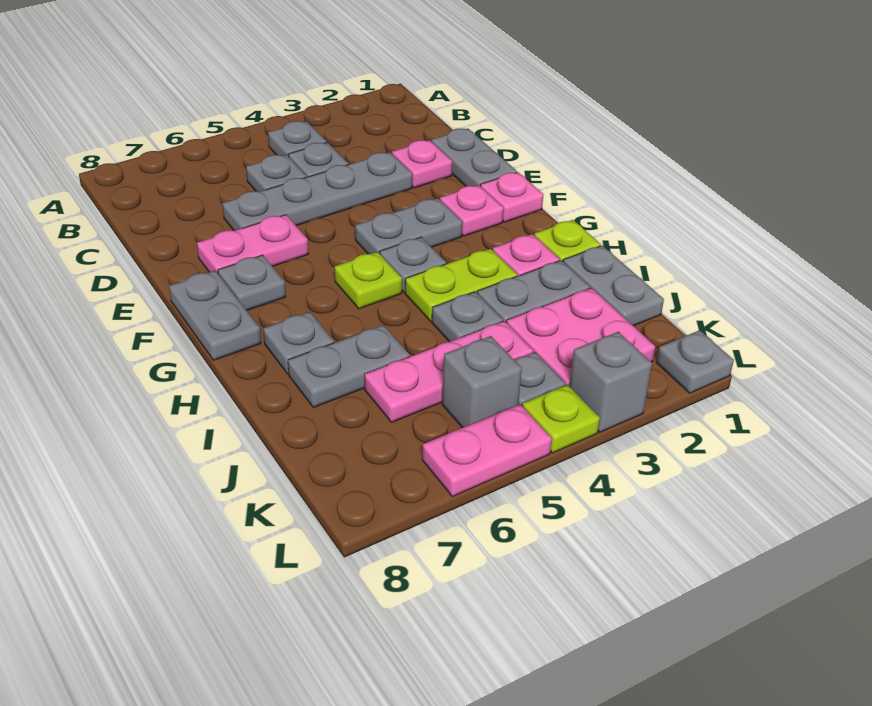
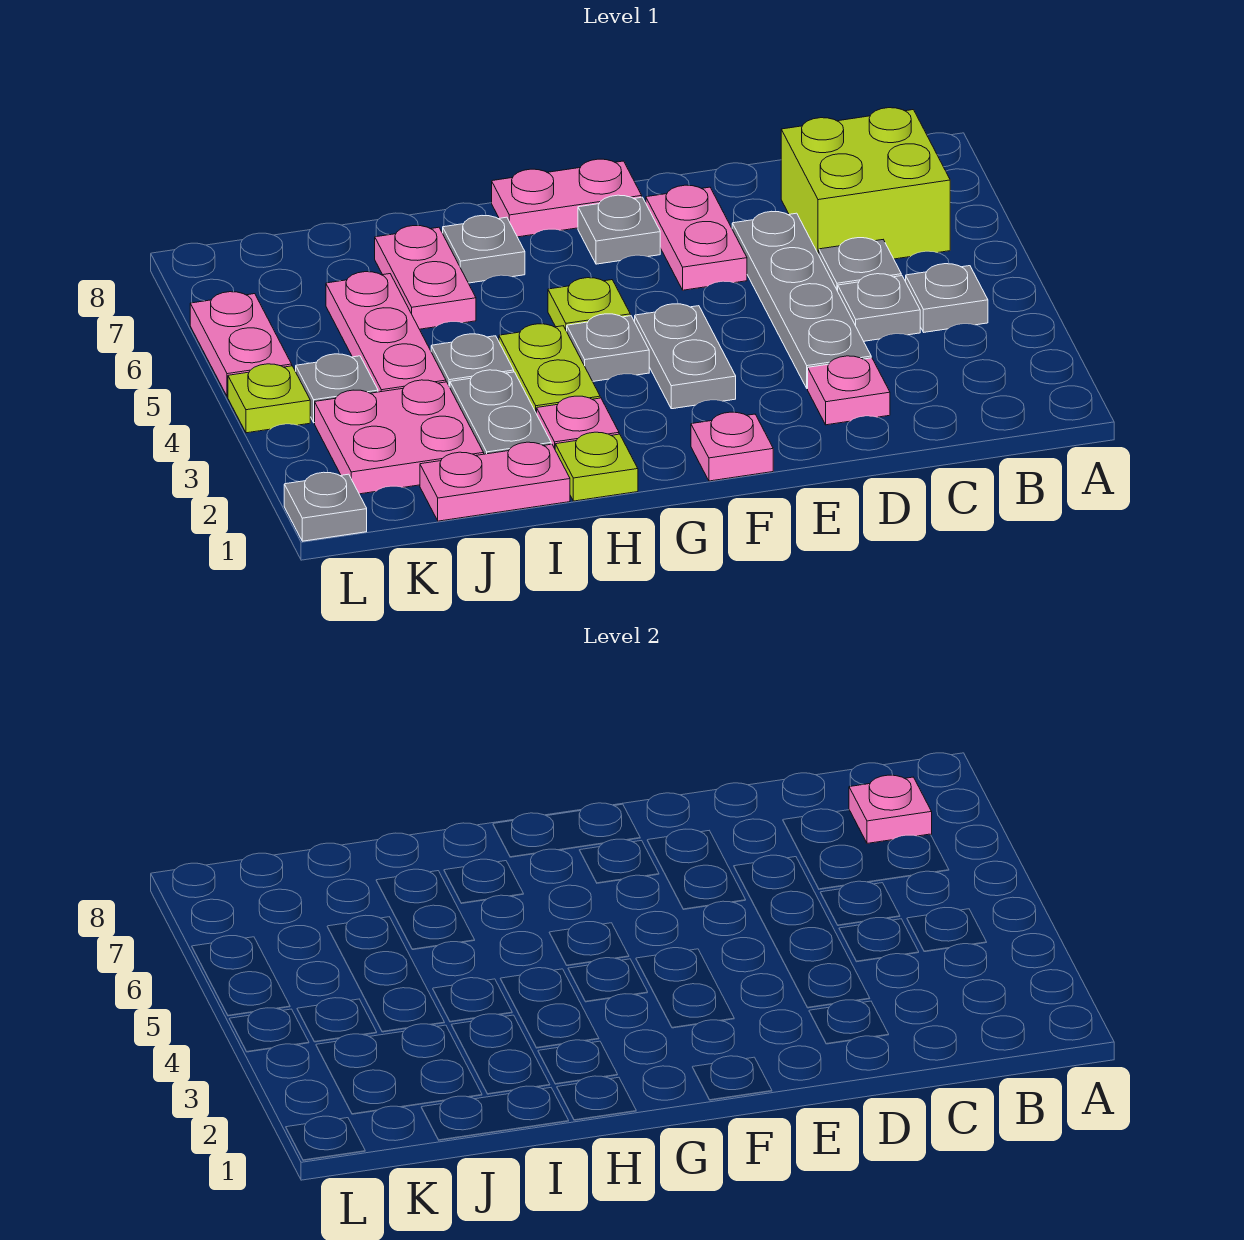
none -> lime brick B6:C7 level 1
grey plate D1:E1 level 1 -> none
pink plate F2 level 1 -> pink plate B7 level 2
grey plate F8:G8 level 1 -> pink plate F8:G8 level 1
grey plate I1:J1 level 1 -> pink plate I1:J1 level 1
grey plate I6:I7 level 1 -> pink plate I6:I7 level 1
grey brick K5 level 1 -> none
grey brick L3 level 1 -> none

